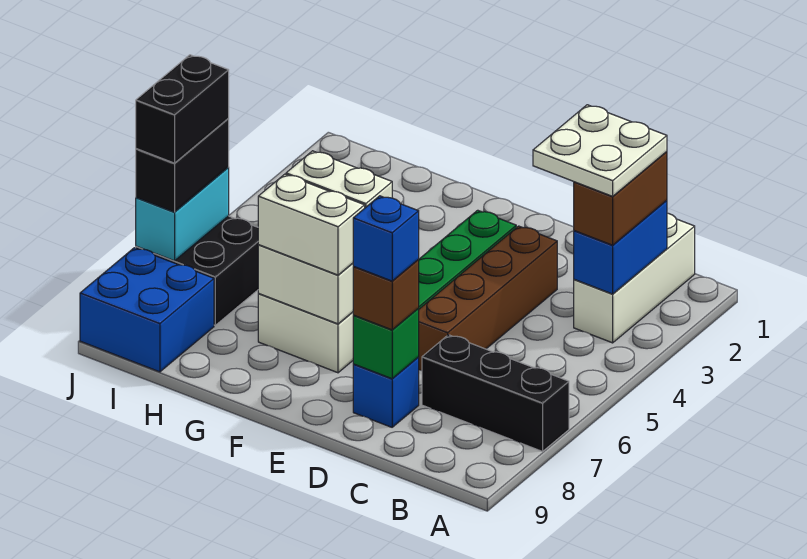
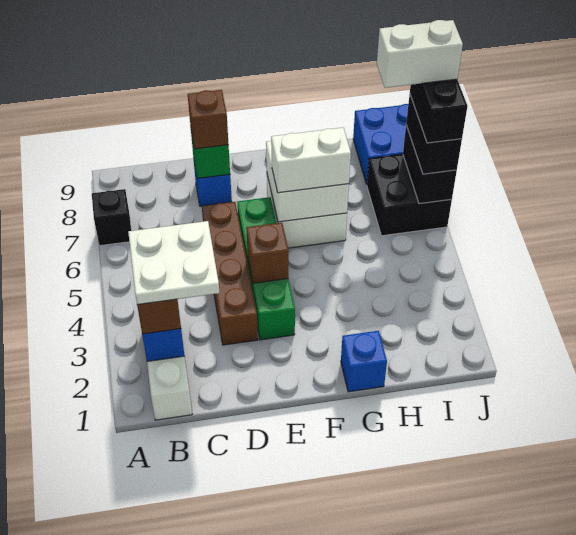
black brick A7:C7 level 1 -> black brick A7 level 1
blue brick D8 level 4 -> blue brick G1 level 1
none -> brown brick E4 level 2
white brick F7:G7 level 3 -> white brick I7:J7 level 5
cyan brick J6:J7 level 2 -> black brick J6:J7 level 2

